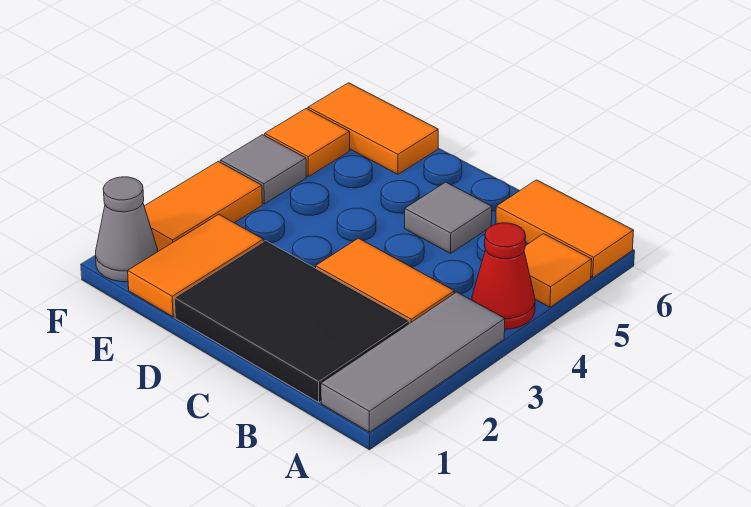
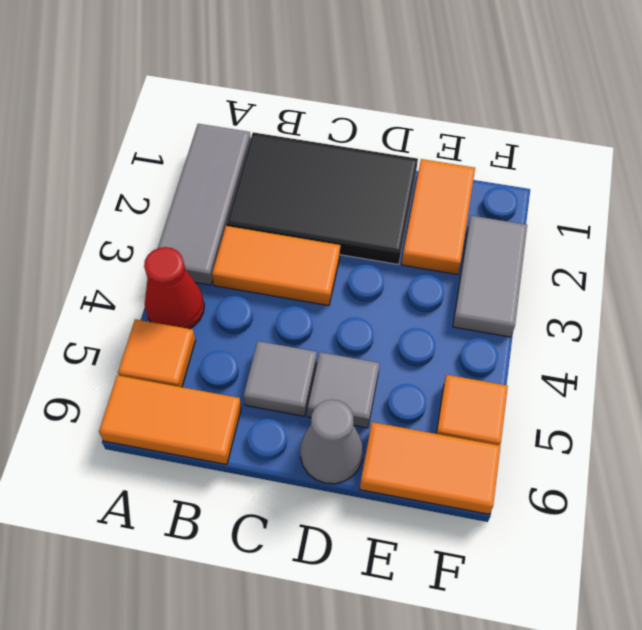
grey cone F1 level 1 -> grey cone D6 level 1
orange tile F2:F3 level 1 -> grey tile F2:F3 level 1
grey tile F4 level 1 -> grey tile D5 level 1

